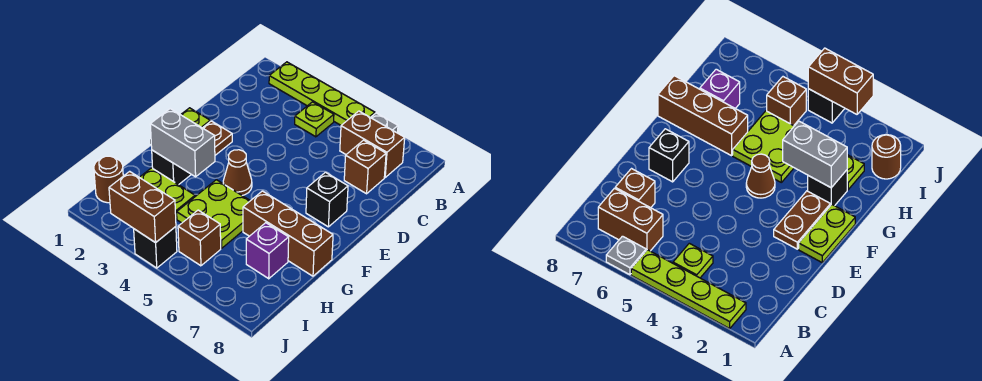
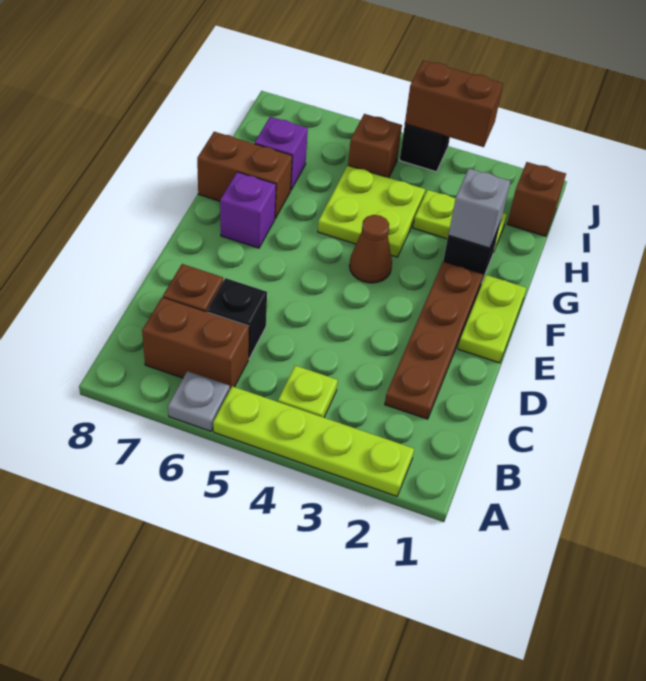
brown plate E2:F2 level 1 -> brown plate C2:F2 level 1
black brick E7 level 1 -> black brick C6 level 1
none -> purple brick F7 level 1
grey brick G2:G3 level 2 -> grey brick G2 level 2
brown brick G6:G8 level 1 -> brown brick G7:G8 level 1
brown round brick I1 level 1 -> brown brick I1 level 1

